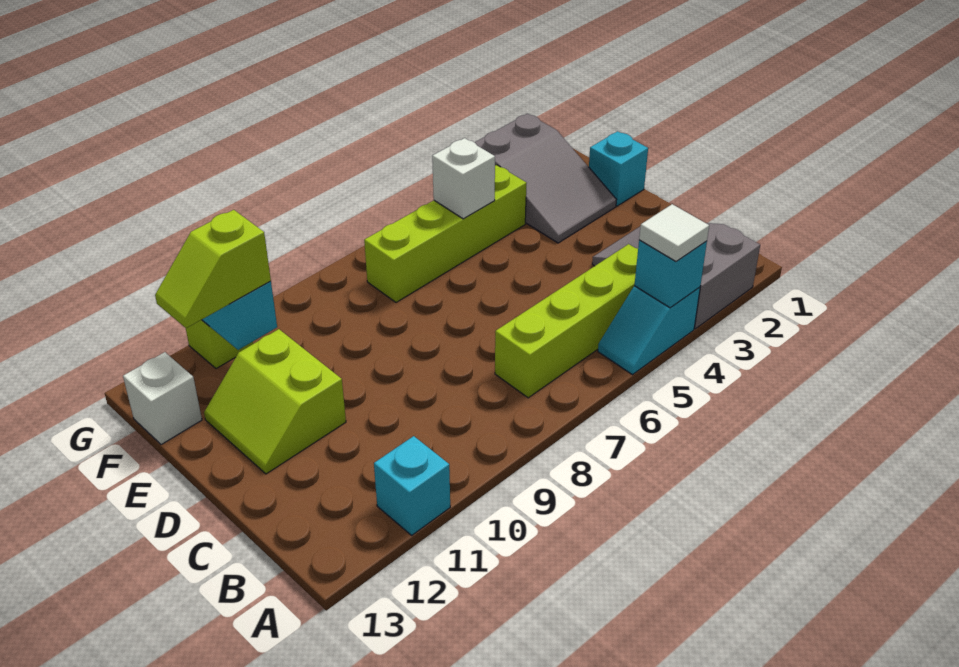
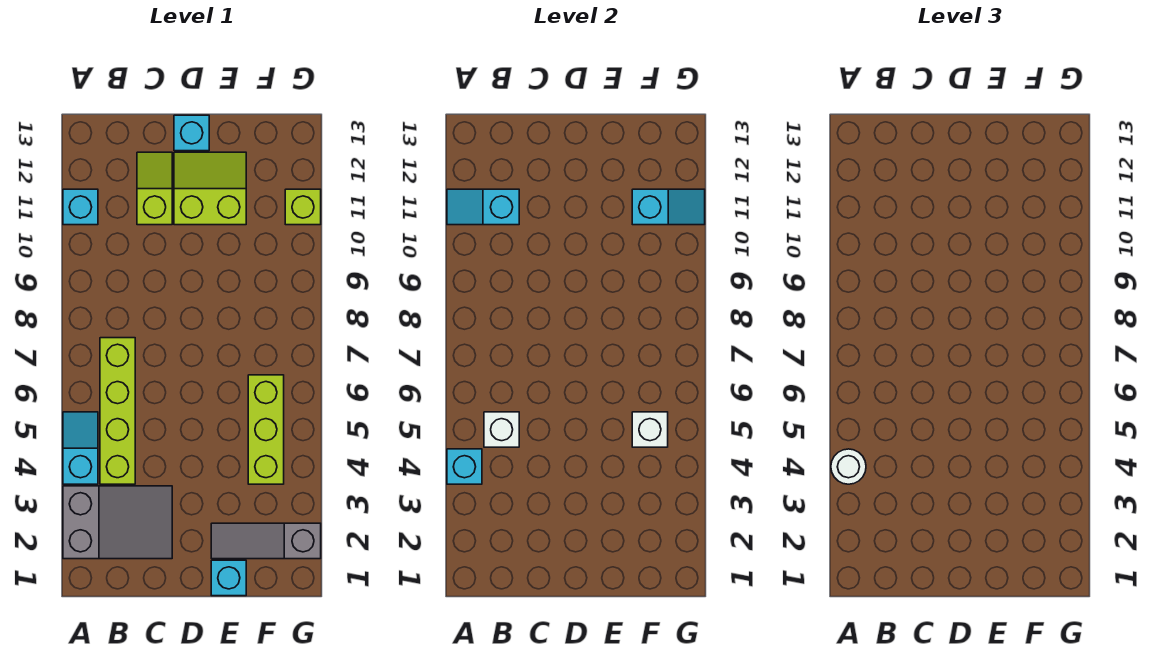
white tile A4 level 3 -> white round brick A4 level 3
none -> cyan slope A11:B11 level 2 top B
none -> cyan brick D13 level 1
grey slope E2:G3 level 1 top G -> grey slope E2:G2 level 1 top G
lime brick F4:F7 level 1 -> lime brick F4:F6 level 1
lime slope F11:F12 level 3 top 11 -> lime slope C11:C12 level 1 top 11
white brick F13 level 1 -> white brick B5 level 2

